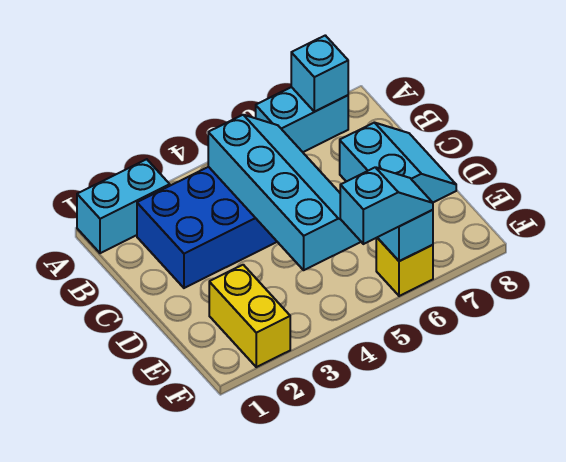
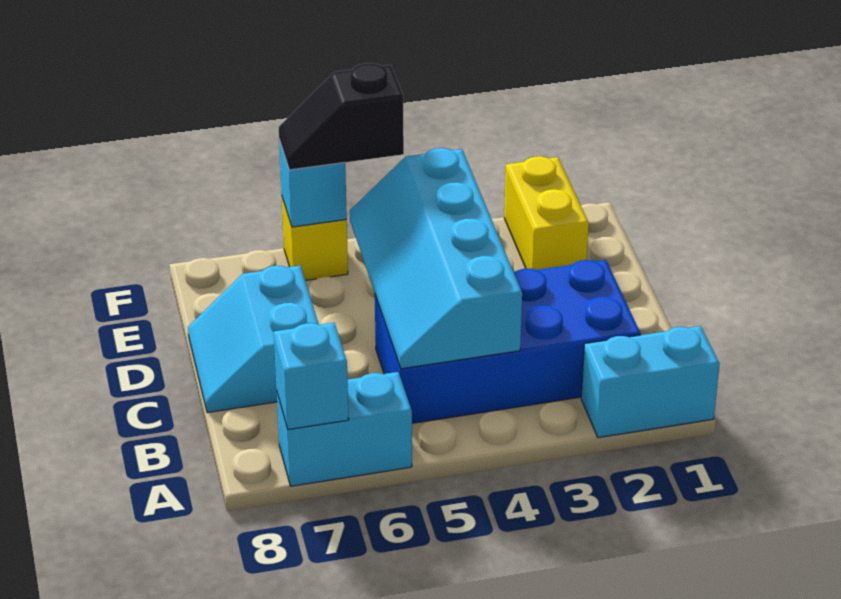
cyan slope F5:F6 level 3 top 5 -> black slope F5:F6 level 3 top 5

